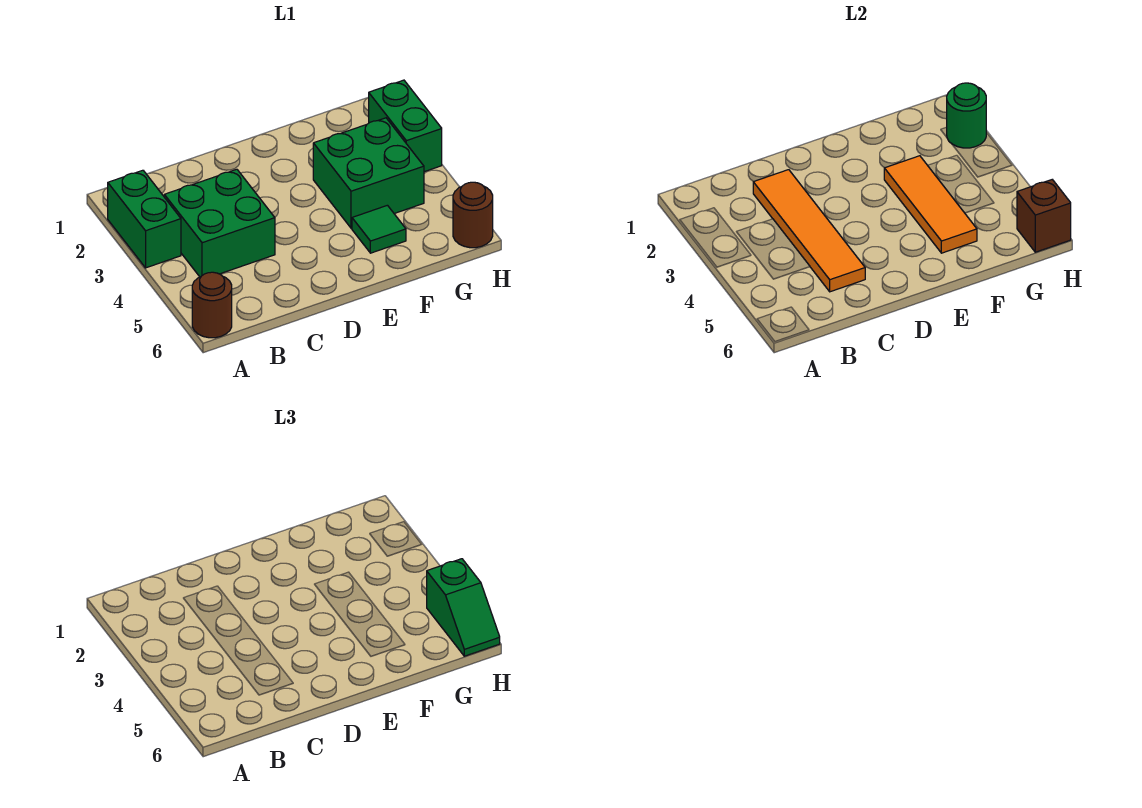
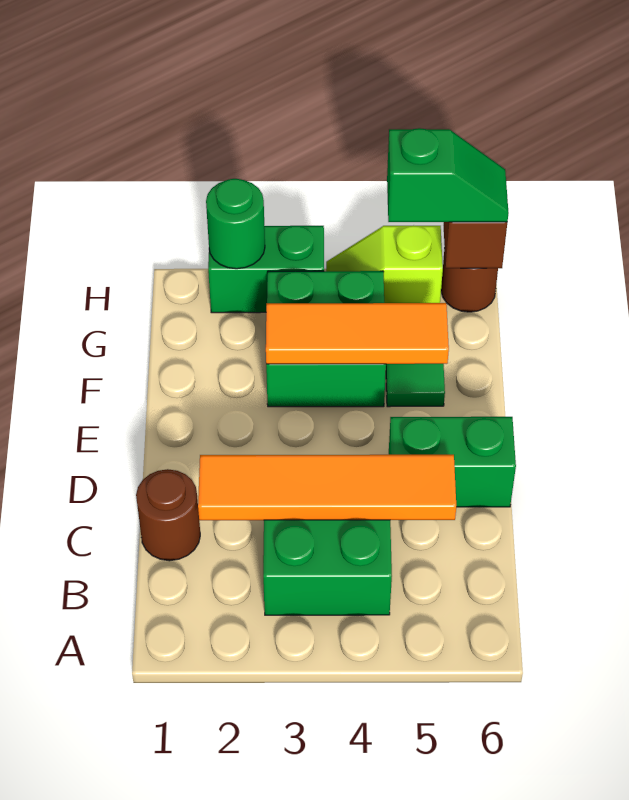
green brick A2:A3 level 1 -> green brick D5:D6 level 1
brown round brick A6 level 1 -> brown round brick C1 level 1
none -> lime slope H4:H5 level 1 top 5

